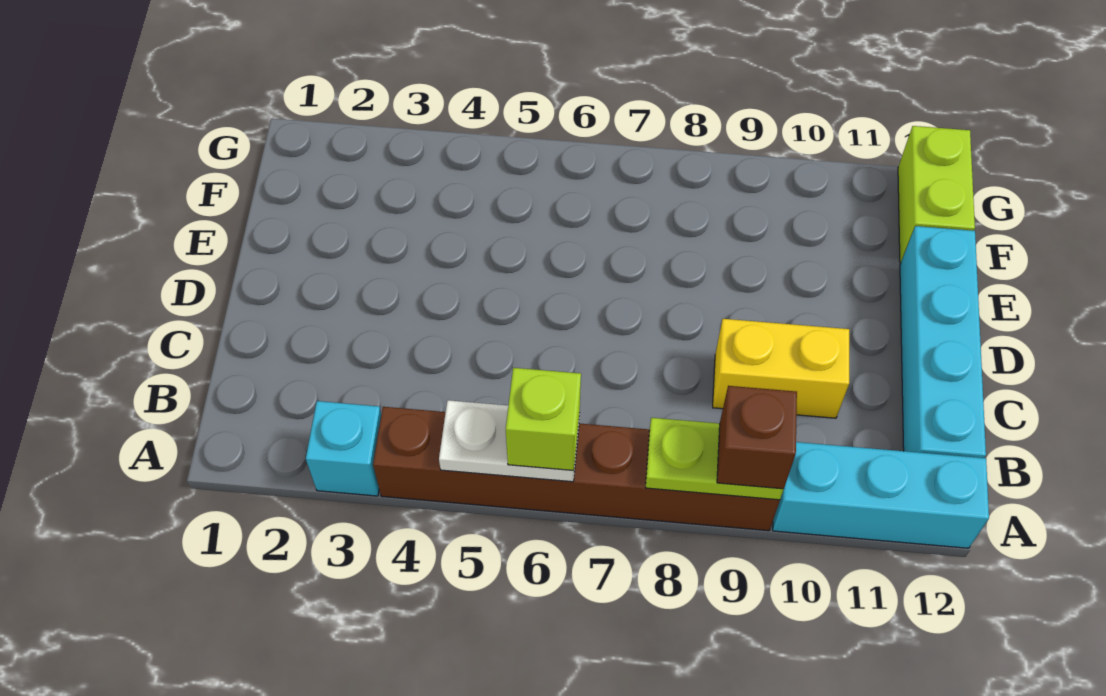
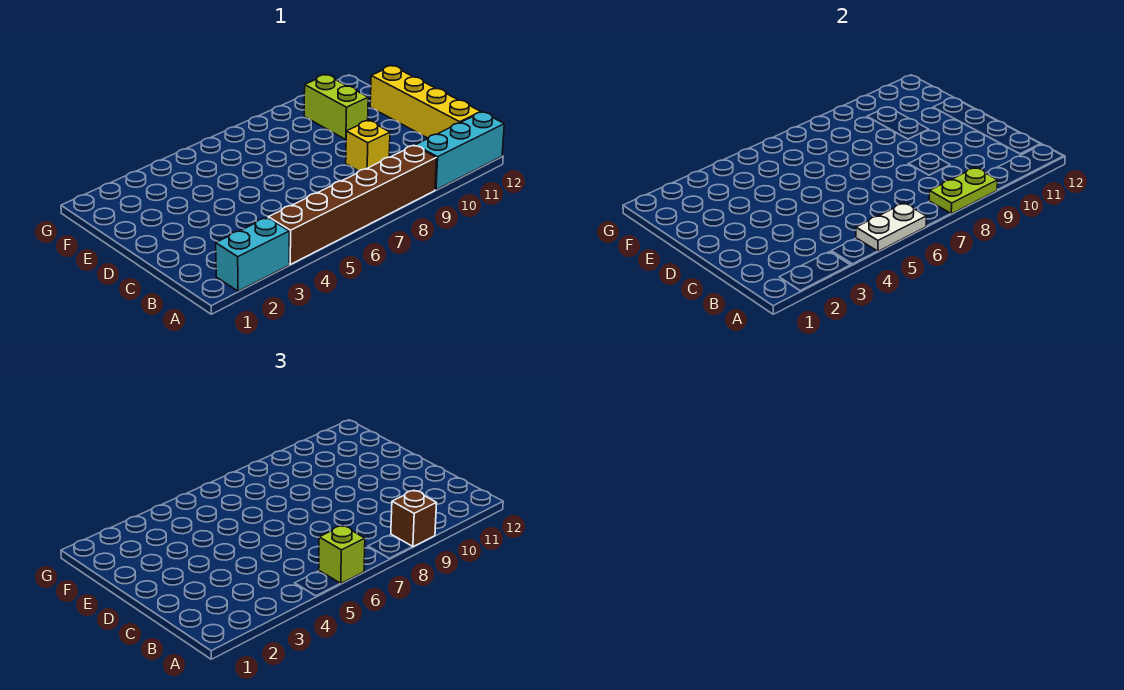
cyan brick A3 level 1 -> cyan brick A2:A3 level 1
cyan brick B12:E12 level 1 -> yellow brick B12:E12 level 1
yellow brick C9:C10 level 1 -> yellow brick C9 level 1
lime brick F12:G12 level 1 -> lime brick E10:F10 level 1

